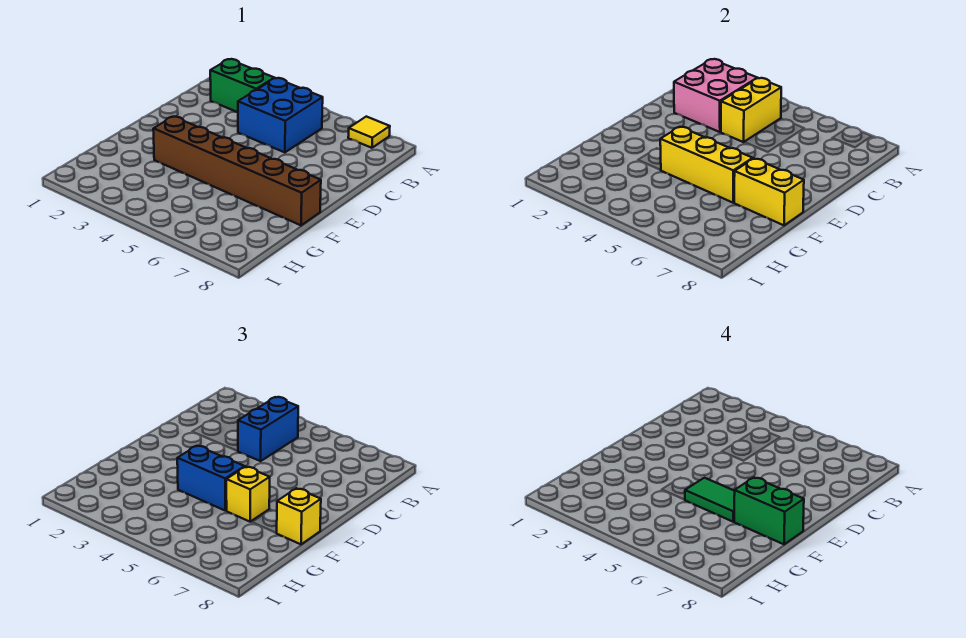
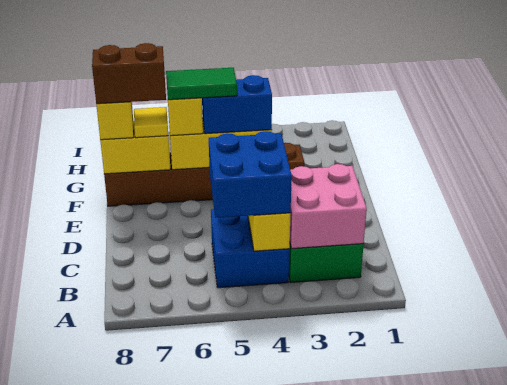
yellow tile A7 level 1 -> yellow tile F7 level 3
blue brick B4:C4 level 3 -> blue brick B4:C5 level 3
green brick F7:F8 level 4 -> brown brick F7:F8 level 4

